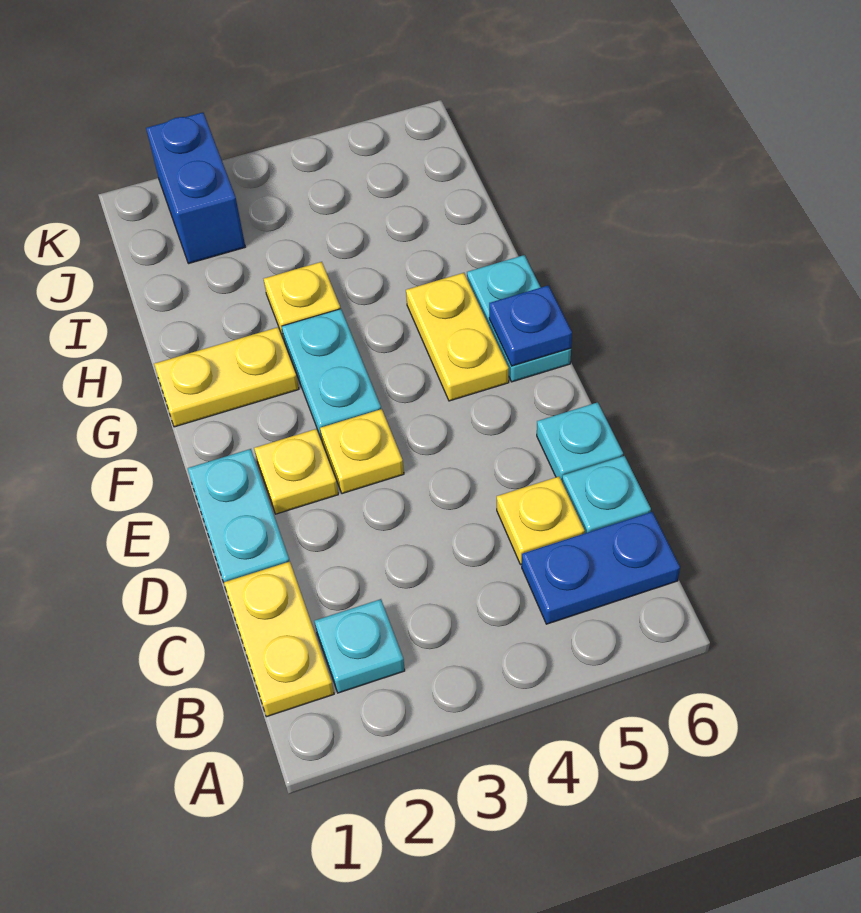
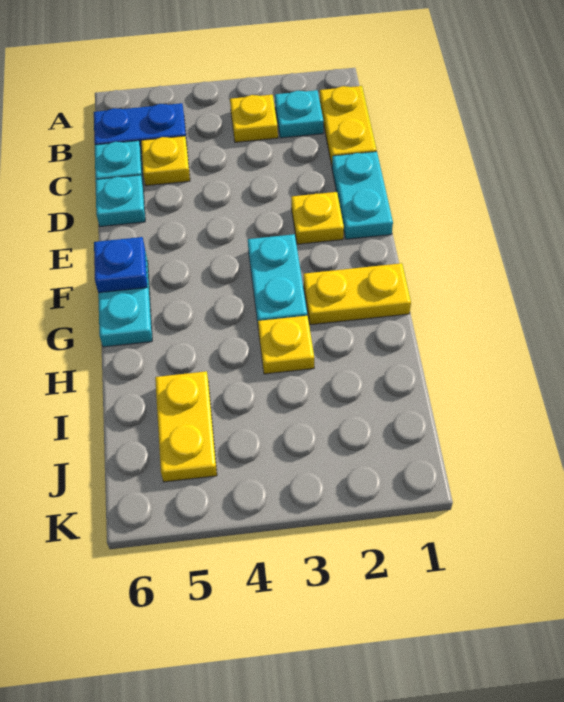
yellow plate E3 level 1 -> yellow plate B3 level 1
yellow plate F5:G5 level 1 -> yellow plate I5:J5 level 1
blue brick J2:K2 level 1 -> none

